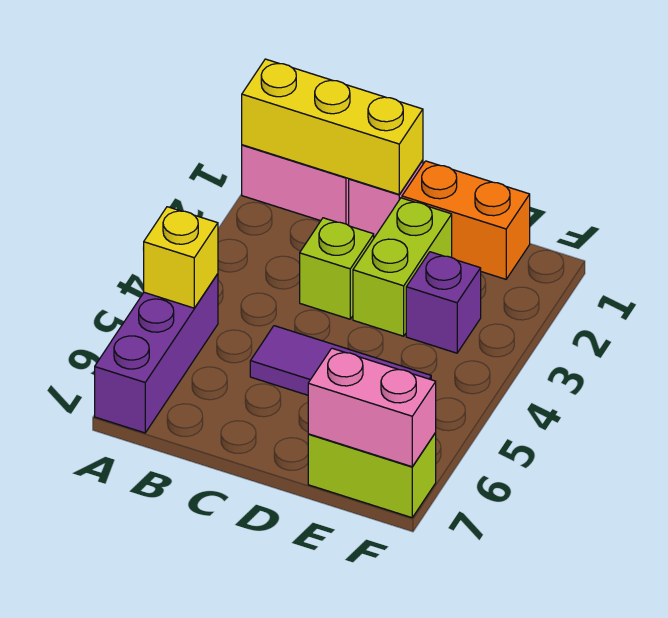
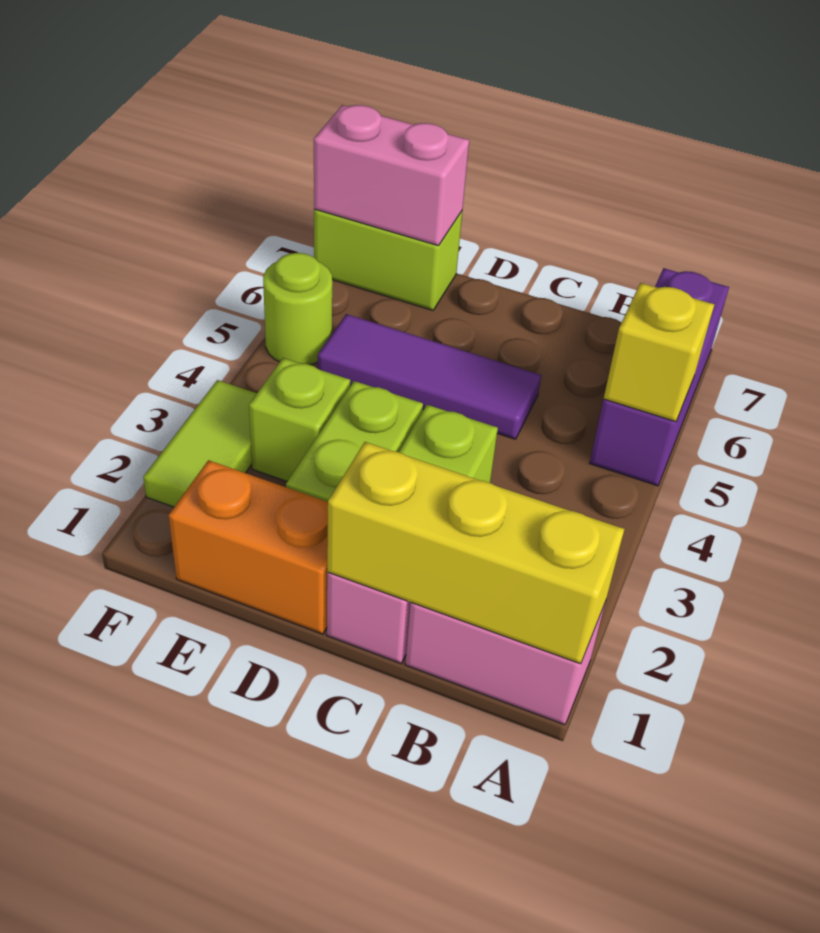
purple brick E3 level 1 -> lime brick E3 level 1
none -> lime tile F2:F3 level 1
none -> lime round brick F5 level 1

